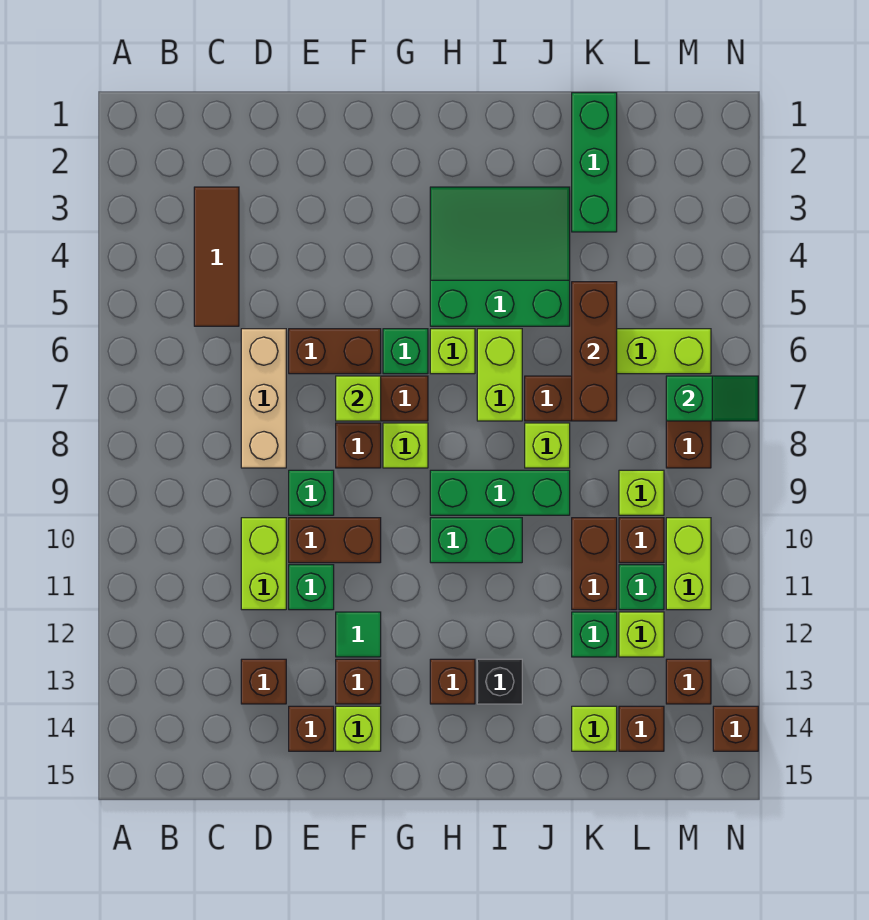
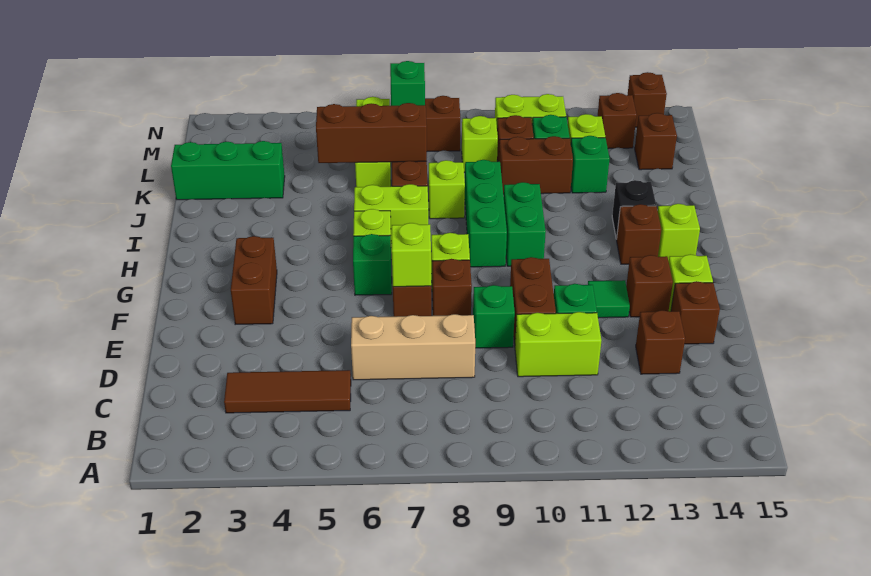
brown brick E6:F6 level 1 -> brown brick F3:G3 level 1
green slope H3:J5 level 1 top 5 -> none
lime brick K14 level 1 -> lime brick H14 level 1

